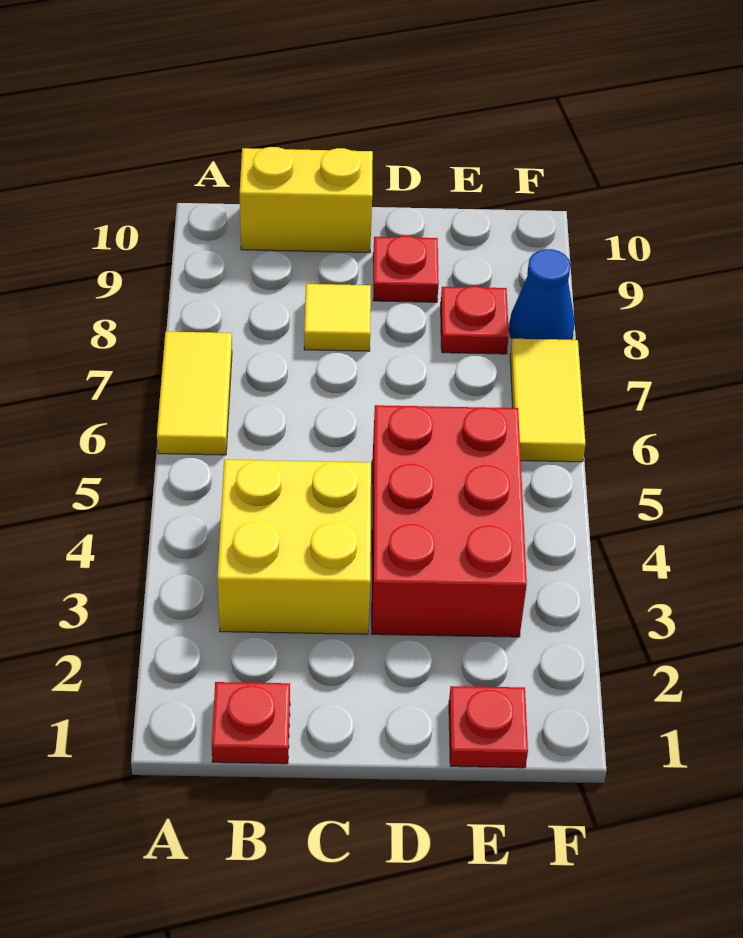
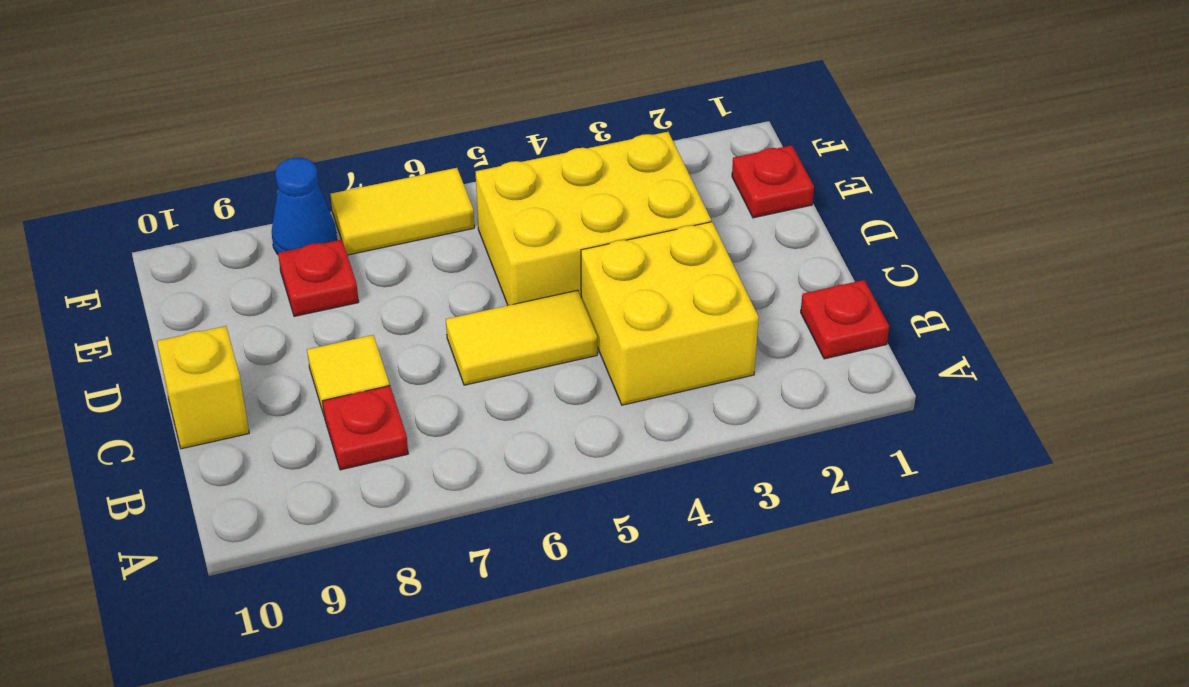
yellow tile A6:A7 level 1 -> yellow tile C5:C6 level 1
yellow brick B10:C10 level 1 -> yellow brick C10 level 1
red brick D3:E5 level 1 -> yellow brick D3:E5 level 1
red plate D9 level 1 -> red plate B8 level 1

